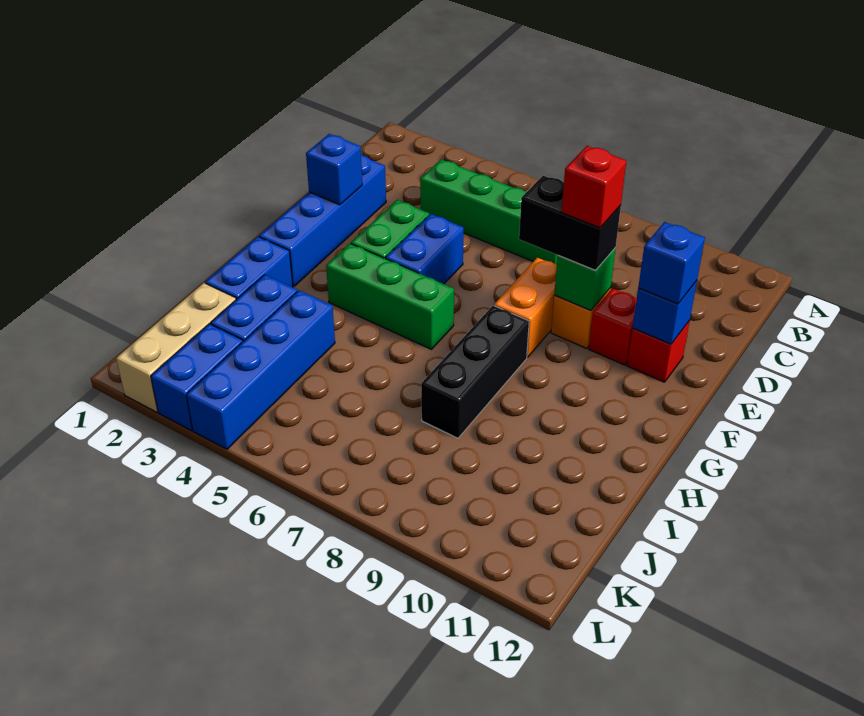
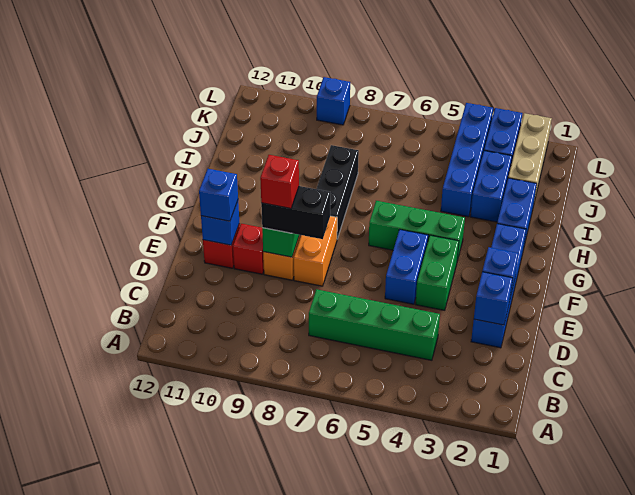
none -> blue brick D2 level 2
none -> blue brick L9 level 1

